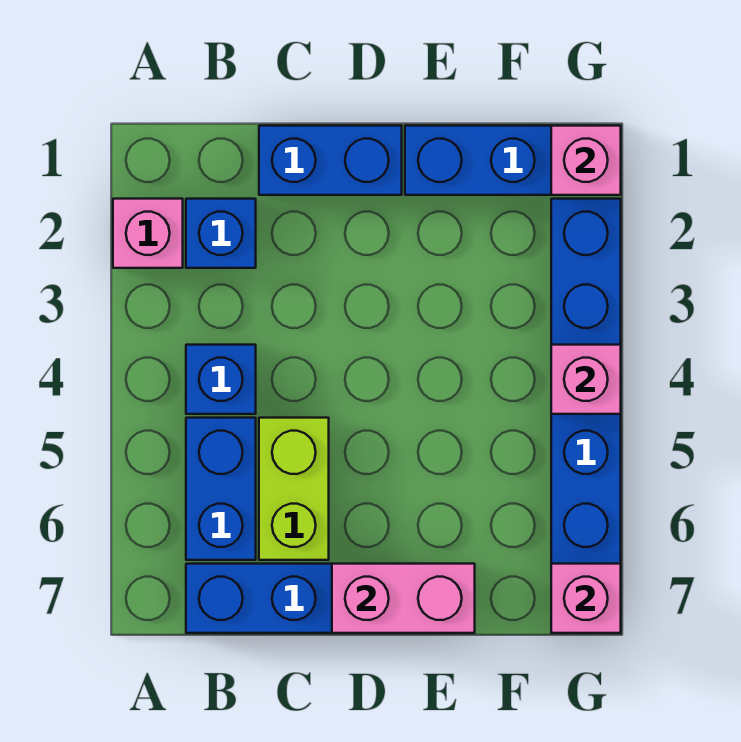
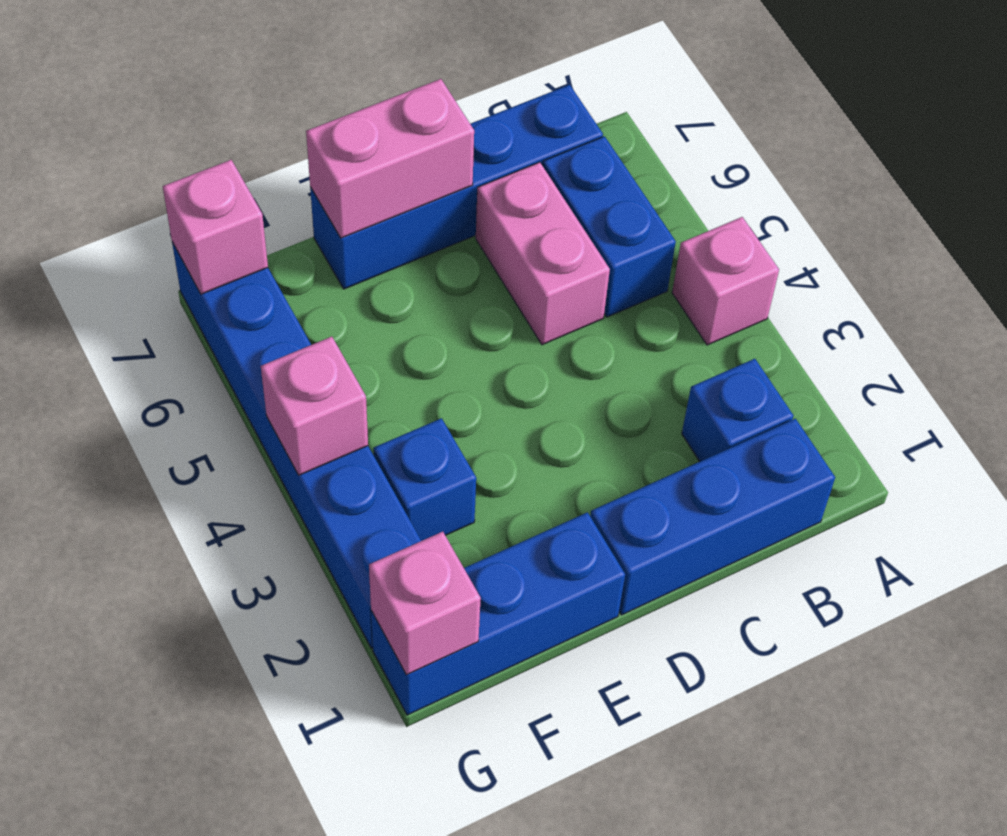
pink brick A2 level 1 -> pink brick A4 level 1
blue brick B4 level 1 -> blue brick F3 level 1
blue brick C1:D1 level 1 -> blue brick B1:D1 level 1
lime brick C5:C6 level 1 -> pink brick C5:C6 level 1

